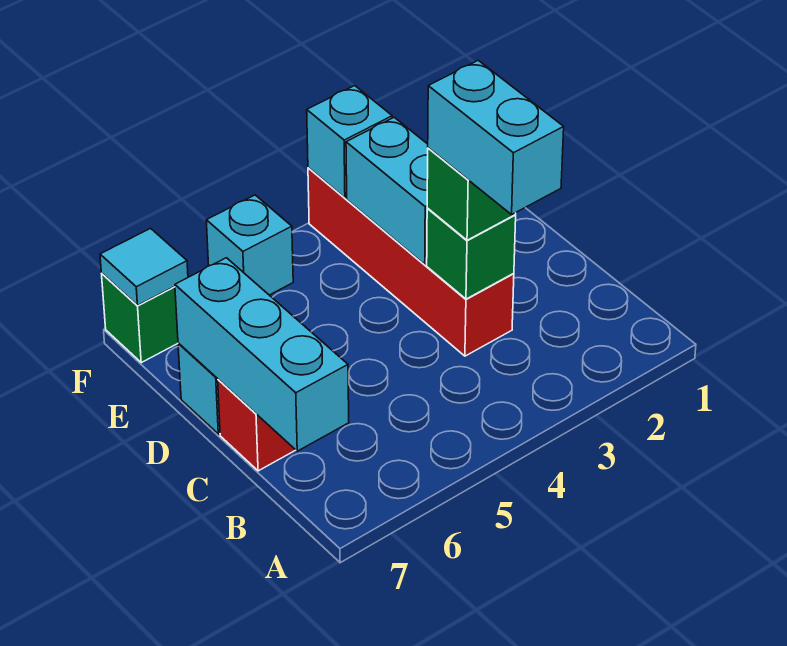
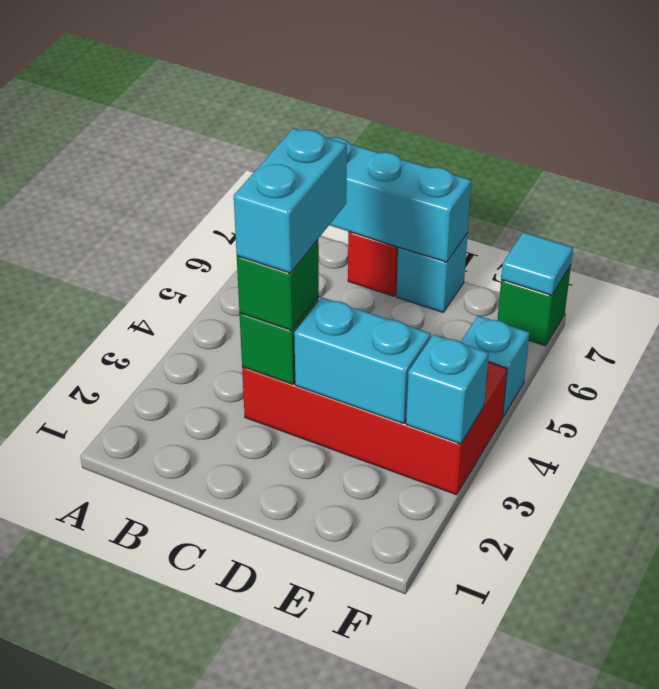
cyan brick B3:C3 level 4 -> cyan brick C3:C4 level 4
red brick C3:F3 level 1 -> red brick C3:F4 level 1

